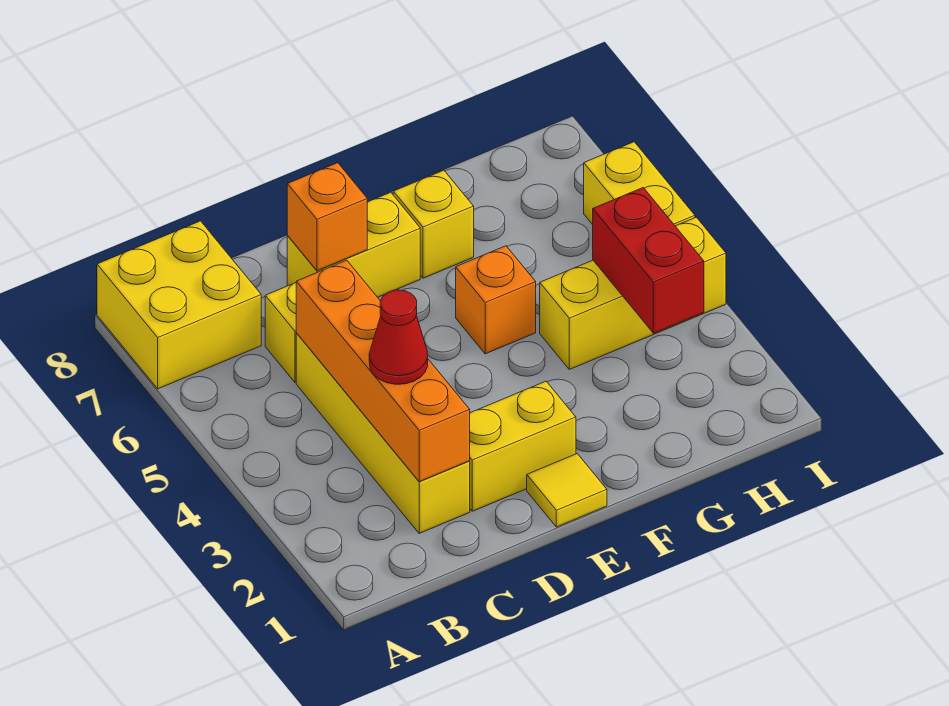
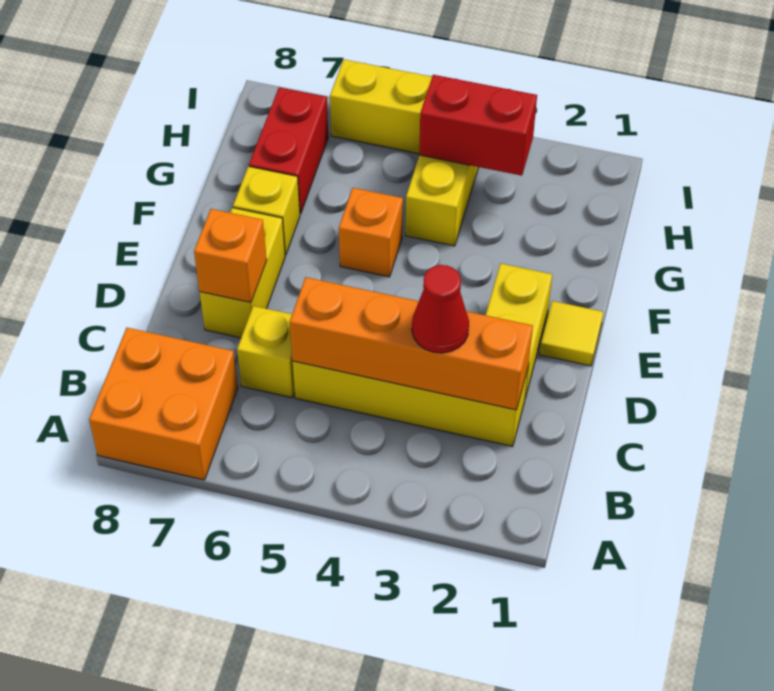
yellow brick A7:B8 level 1 -> orange brick A7:B8 level 1
none -> red brick G7:H7 level 1

